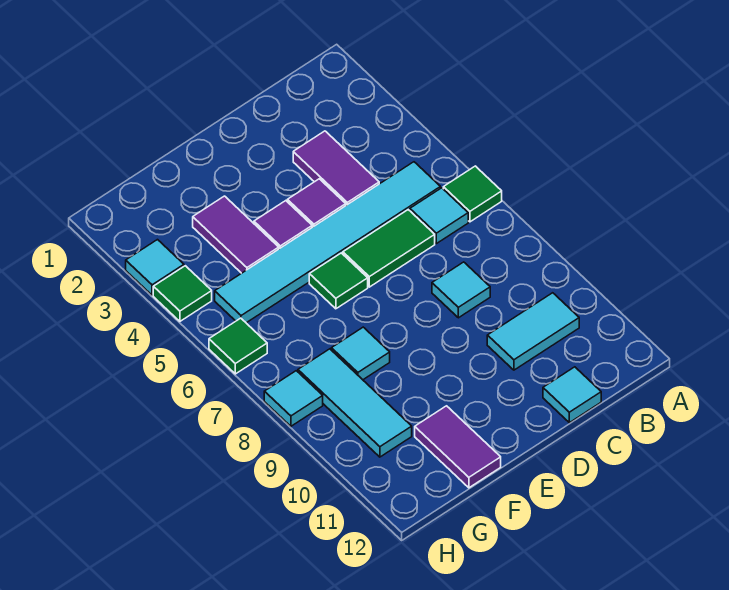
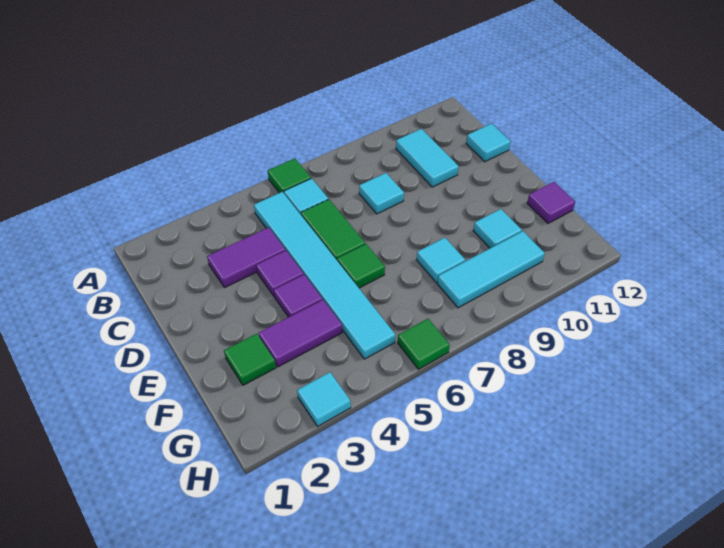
purple tile F11:F12 level 1 -> purple tile F12 level 1
green tile H4 level 1 -> green tile F2 level 1
cyan tile H8 level 1 -> cyan tile F10 level 1

